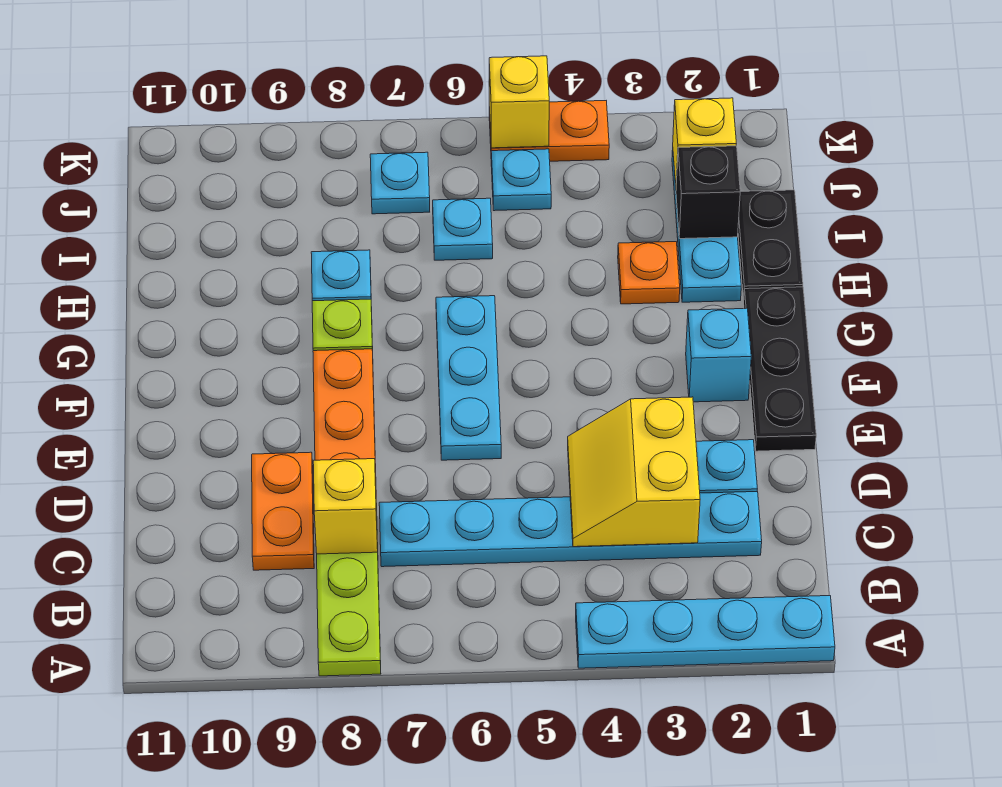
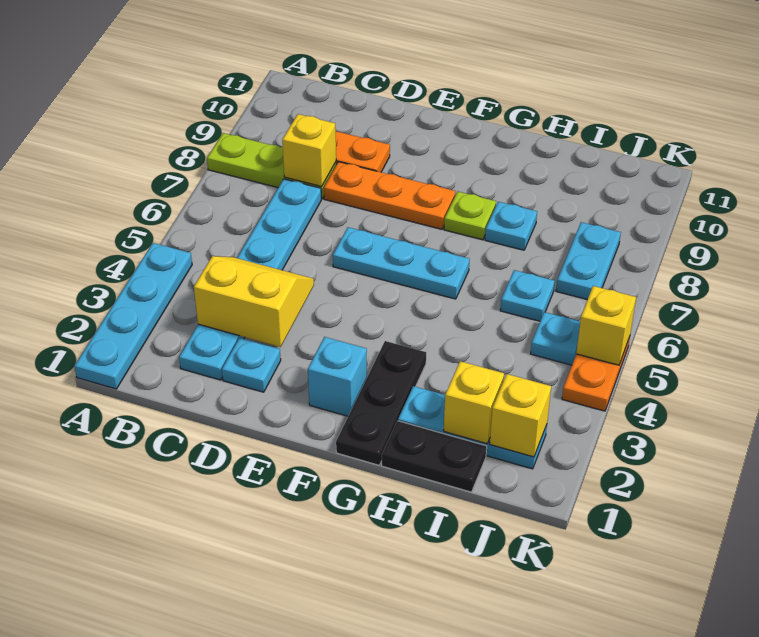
black plate E1:G1 level 1 -> black plate G1:G3 level 1
orange plate H3 level 1 -> none
black brick I2 level 2 -> yellow brick I2 level 2
cyan plate J7 level 1 -> cyan plate J7:J8 level 1

